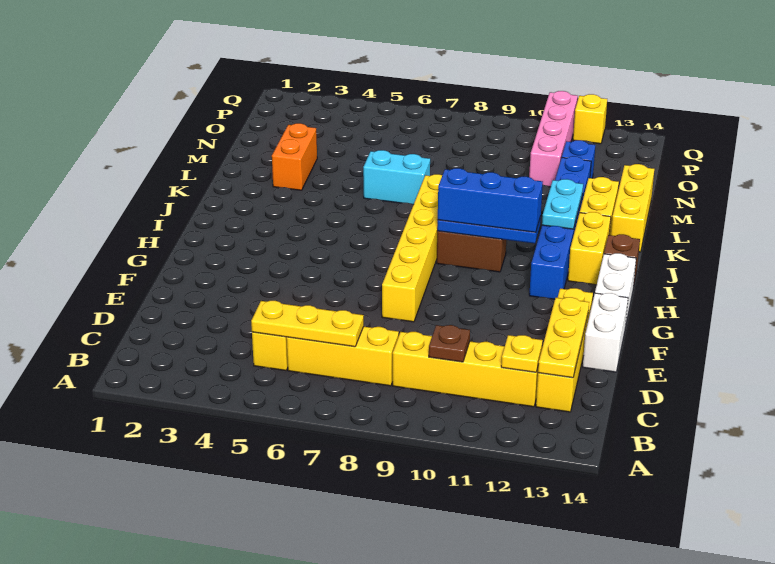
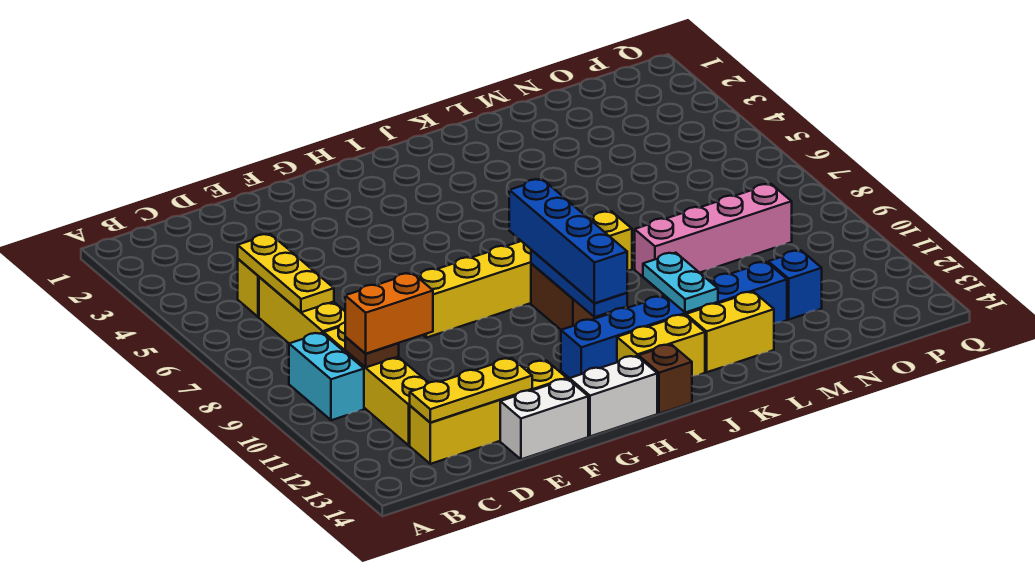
yellow plate C12 level 2 -> none
blue brick I9:I11 level 3 -> blue brick I8:I11 level 3
cyan plate J12:K12 level 2 -> cyan plate K11:K12 level 2
yellow brick K14:M14 level 1 -> none
orange brick L3:M3 level 1 -> orange brick C10:D10 level 3
cyan brick L6:L7 level 1 -> cyan brick B9:B10 level 1
pink brick N11:Q11 level 1 -> pink brick L9:O9 level 1
yellow brick Q12 level 1 -> none

